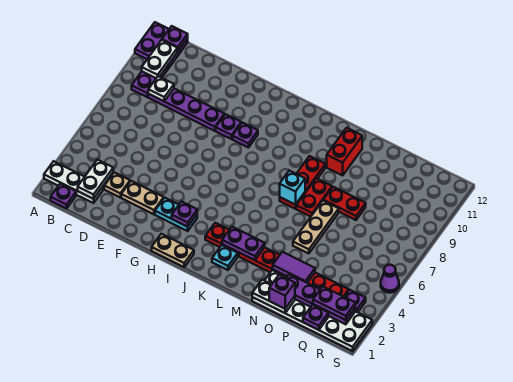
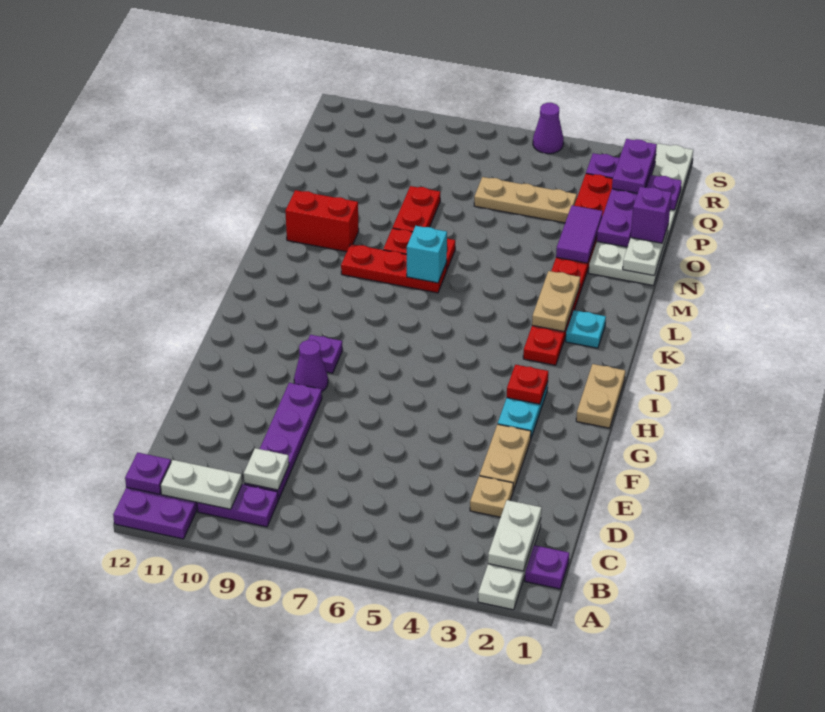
white plate C2:C3 level 2 -> white plate B2:C2 level 2
purple plate G9 level 1 -> purple cone G9 level 1
purple plate H3 level 2 -> red plate H3 level 2
purple plate K3:L3 level 2 -> tan plate K3:L3 level 2
tan plate N5:N7 level 1 -> tan plate P4:P6 level 1

